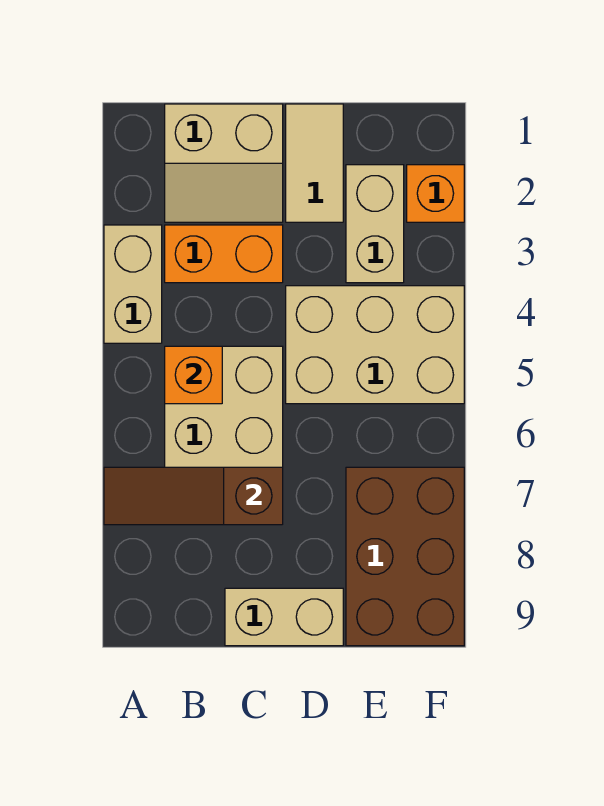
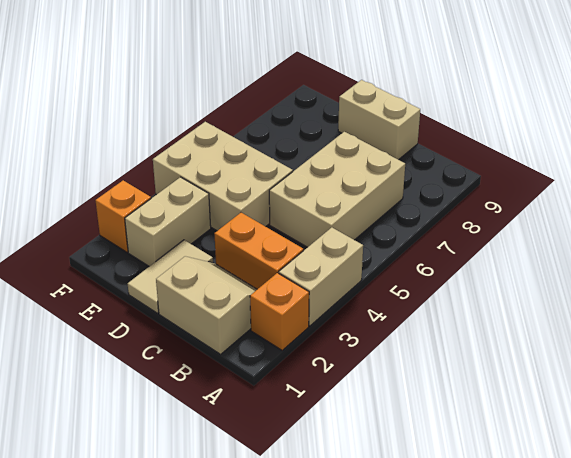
brown slope A7:C7 level 2 top C -> none
orange brick B5 level 2 -> orange brick A2 level 1
brown brick E7:F9 level 1 -> none

